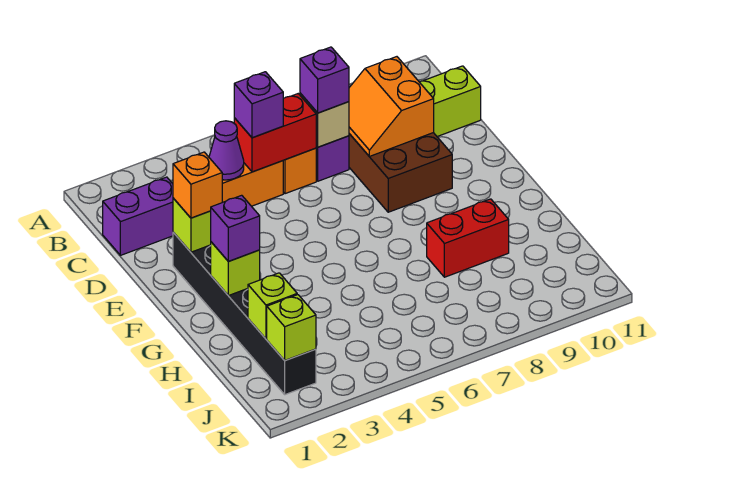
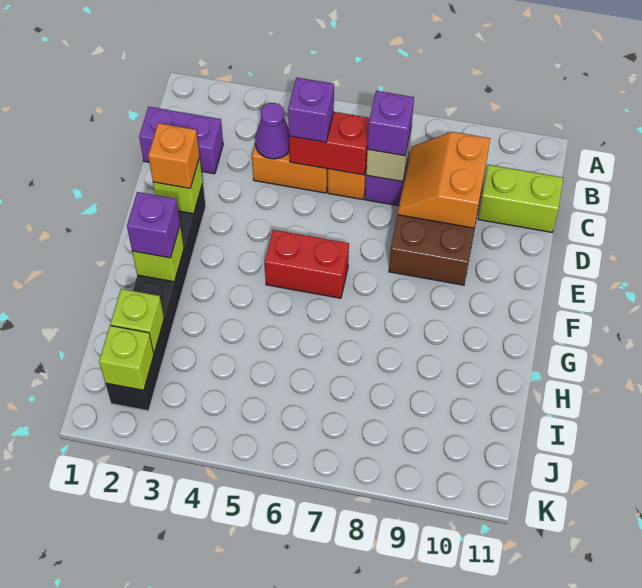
red brick H8:H9 level 1 -> red brick F5:F6 level 1

